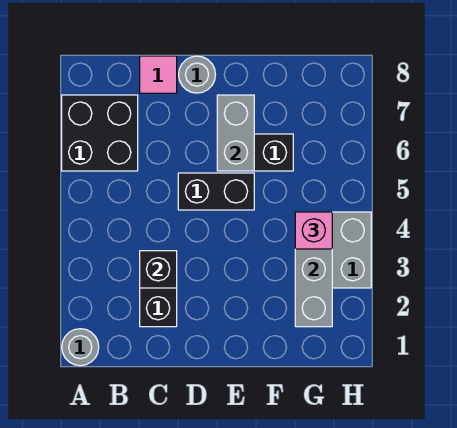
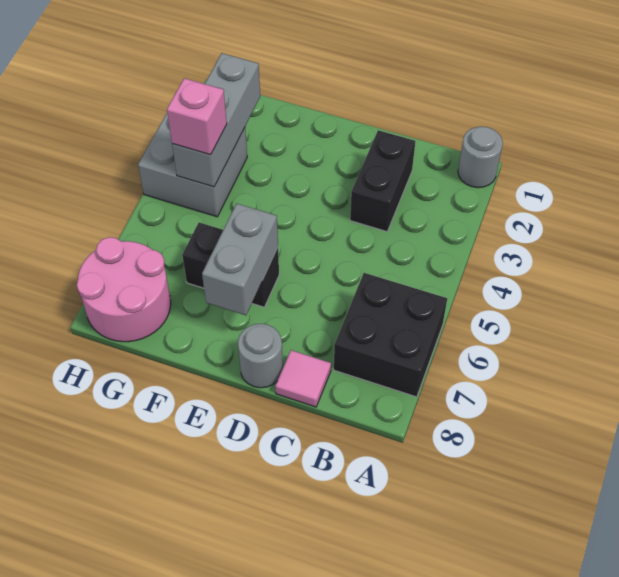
black brick C3 level 2 -> none
black brick D5:E5 level 1 -> none
none -> pink round brick G7:H8 level 1

